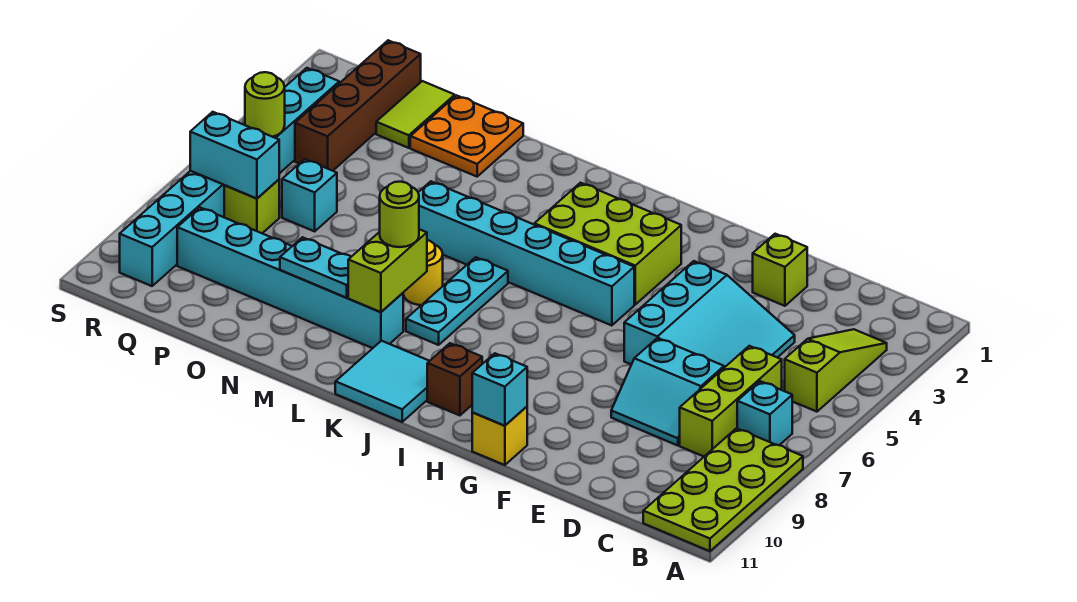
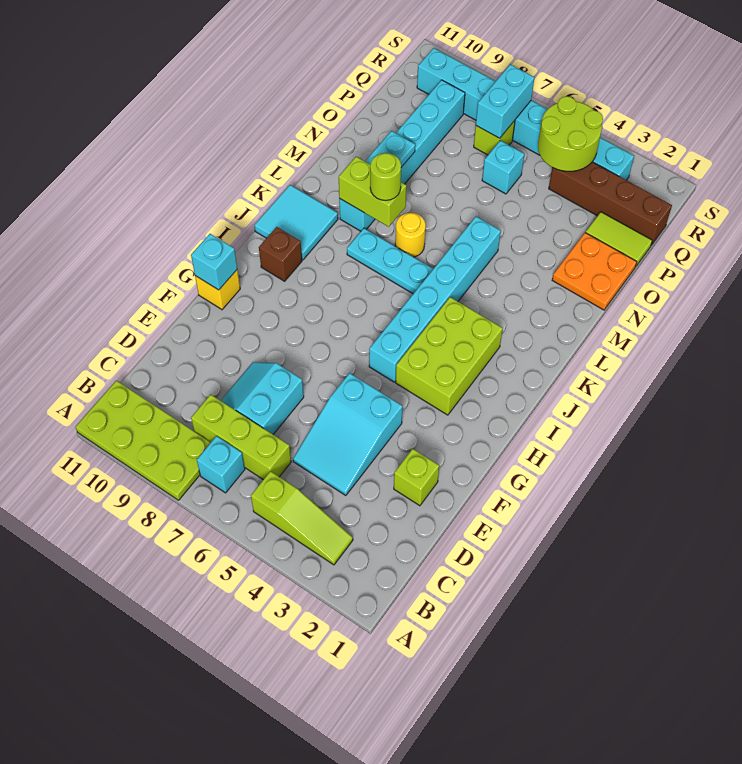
cyan slope D4:F6 level 1 top F -> cyan slope D4:F5 level 1 top F
lime round brick R5 level 2 -> lime round brick Q4:R5 level 2

